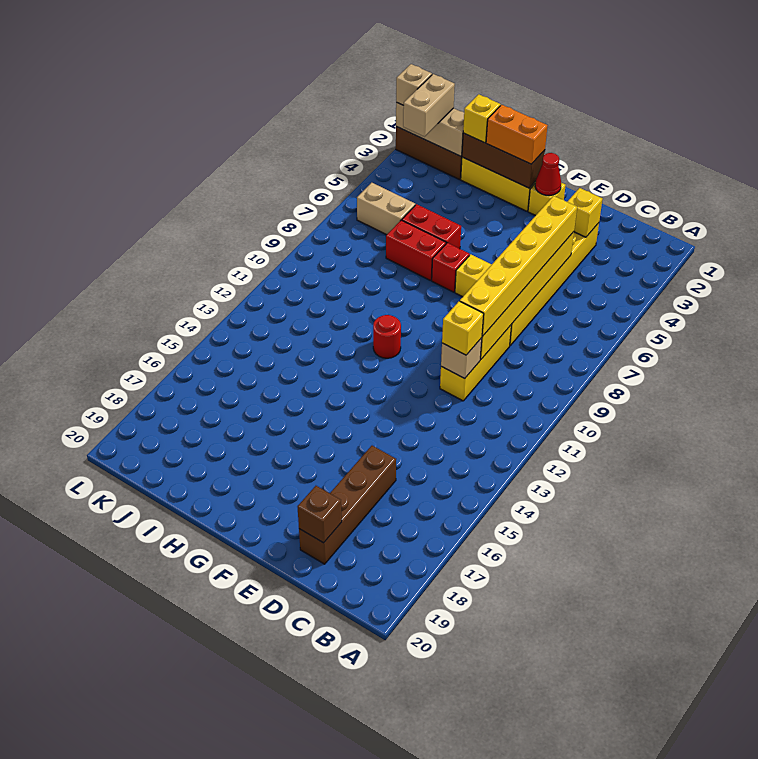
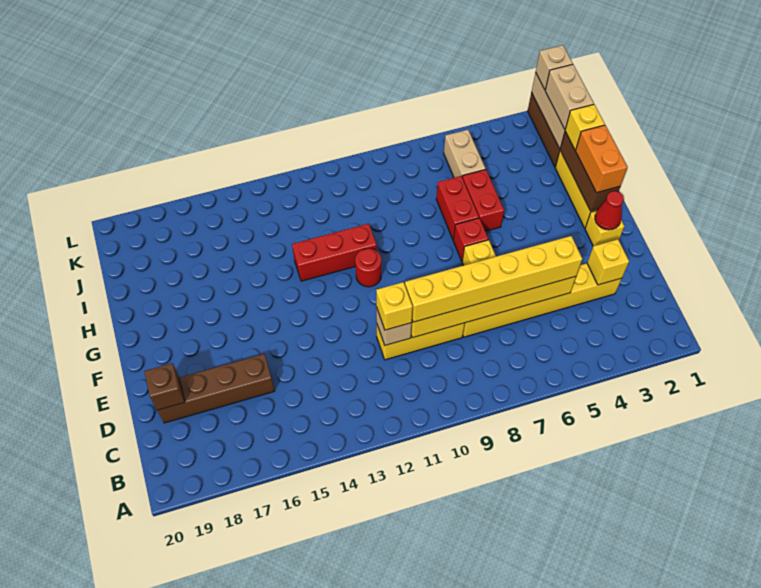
none -> red brick H11:H13 level 1
tan brick K2:K3 level 3 -> tan brick J2:K2 level 3

